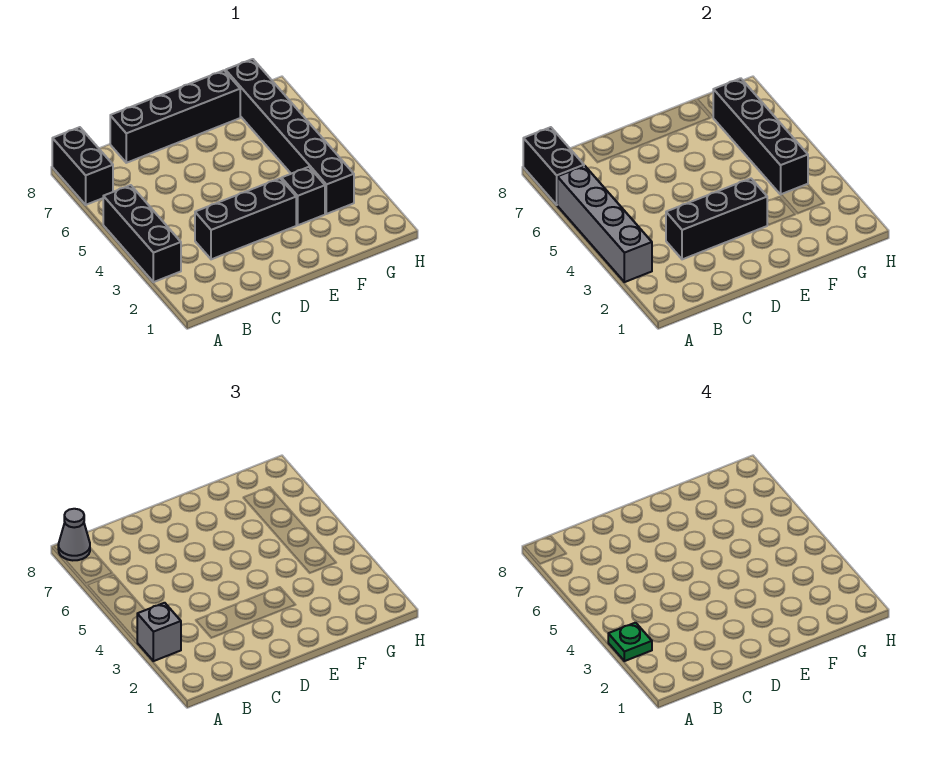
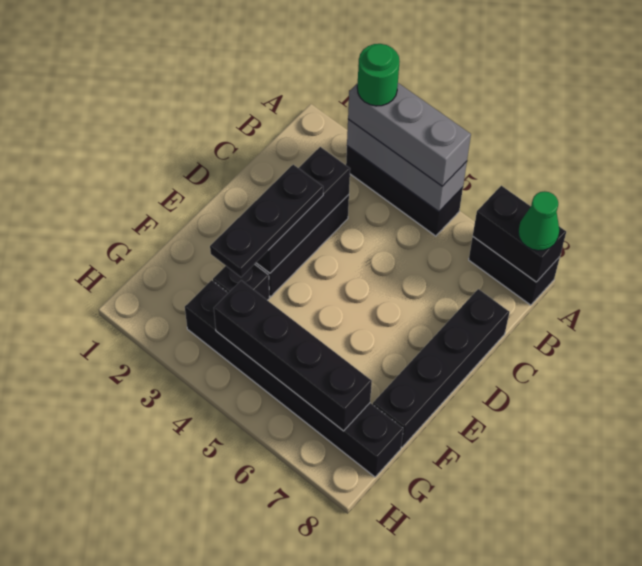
grey brick A3:A6 level 2 -> grey brick A3:A5 level 2
grey brick A3 level 3 -> grey brick A3:A5 level 3
green plate A3 level 4 -> green round brick A3 level 4
grey cone A8 level 3 -> green cone A8 level 3
none -> black plate D3:F3 level 3

